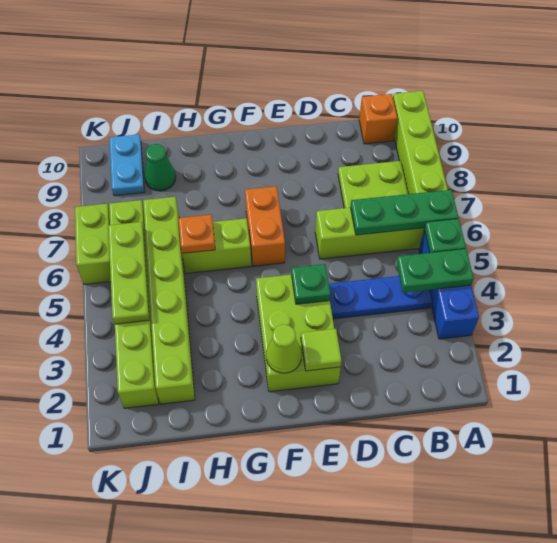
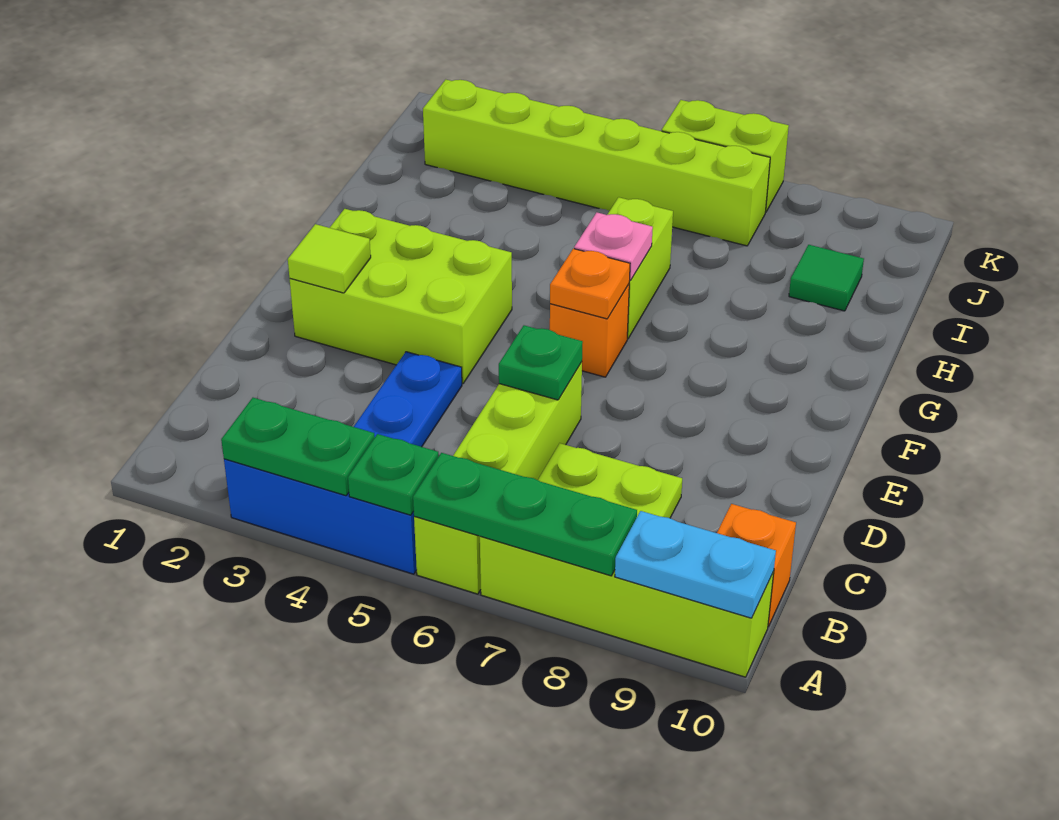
green plate A4:B4 level 2 -> green plate A3:A4 level 2
green plate A6:C6 level 2 -> green plate A6:A8 level 2
green plate E4 level 2 -> green plate D6 level 2
lime cone F2 level 2 -> none
orange brick F6:F7 level 1 -> orange brick F6 level 1
none -> pink plate G6 level 2
orange plate H6 level 2 -> orange plate F6 level 2
lime brick I2:I7 level 1 -> none
green cone I9 level 1 -> green tile I9 level 1
lime plate J4:J6 level 2 -> none
cyan plate J9:J10 level 1 -> cyan plate A9:A10 level 2

